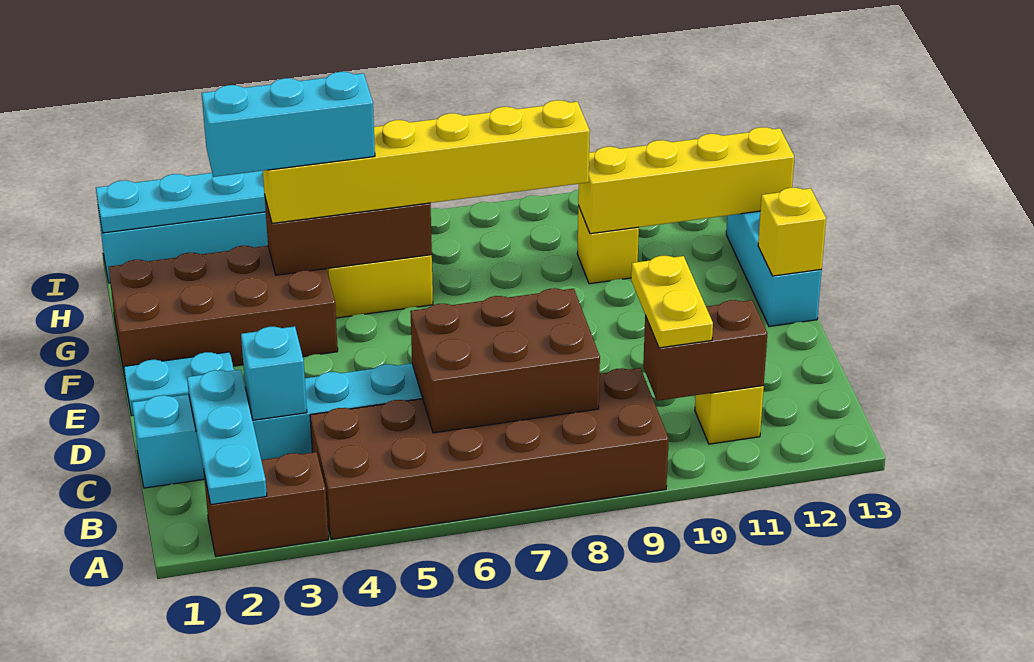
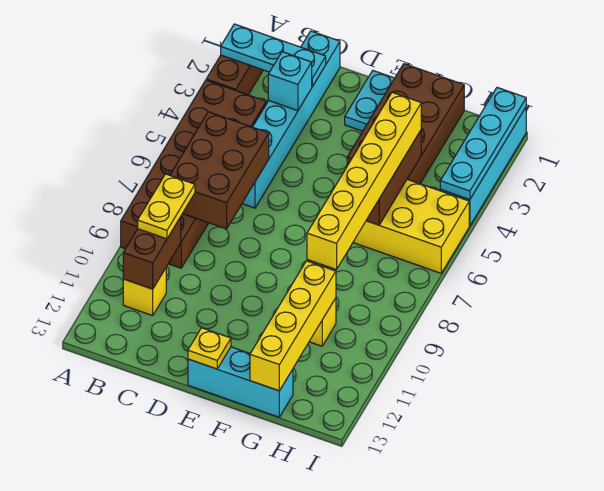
yellow plate B10:C10 level 3 -> yellow plate B9:B10 level 3
yellow brick E13 level 2 -> yellow plate E13 level 2
cyan brick G3:G5 level 4 -> none

